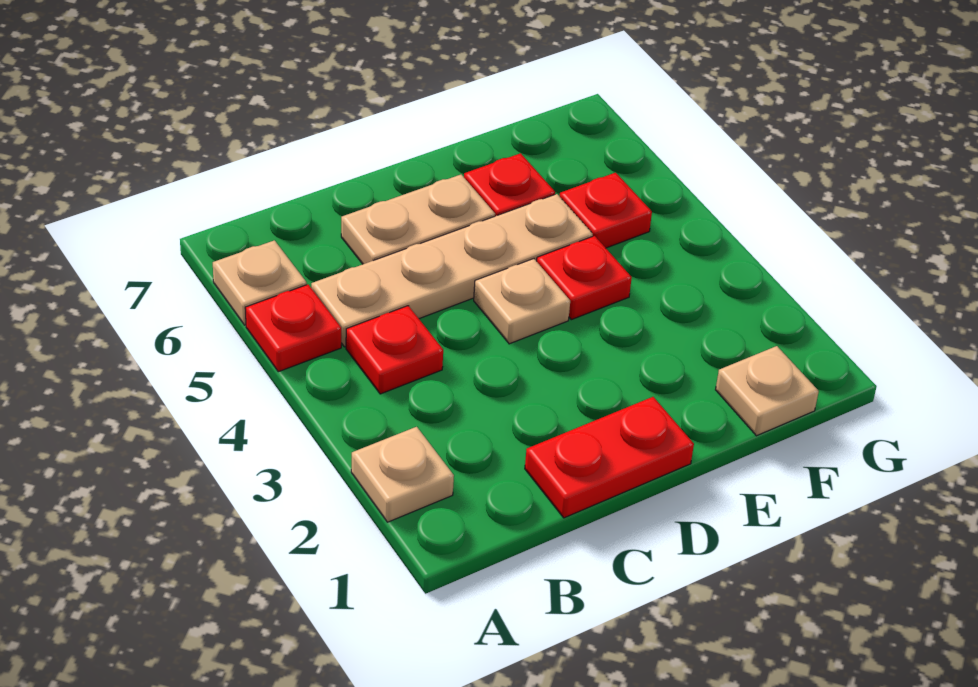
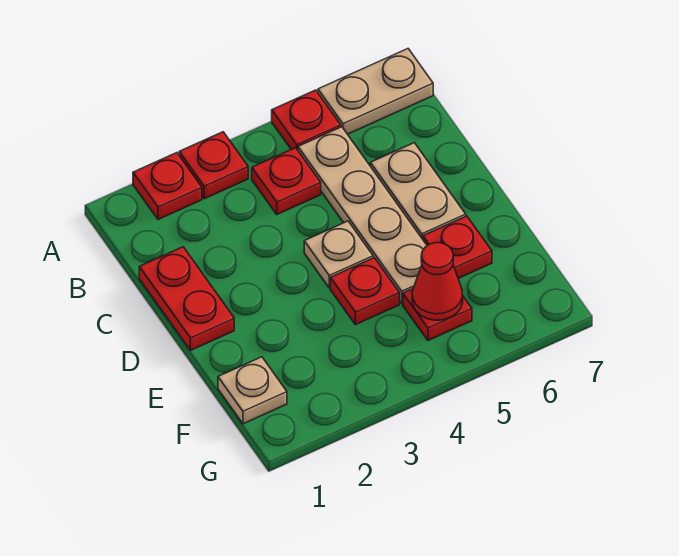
tan plate A2 level 1 -> red plate A2 level 1
none -> red plate A3 level 1
tan plate A6 level 1 -> tan plate A6:A7 level 1
none -> red cone F5 level 2

